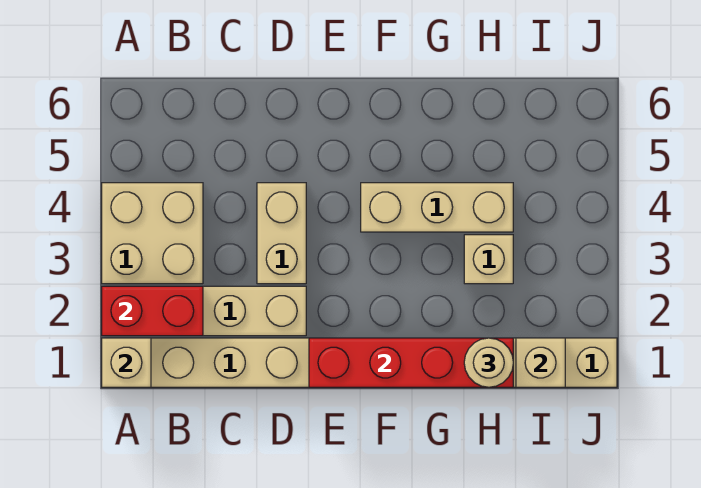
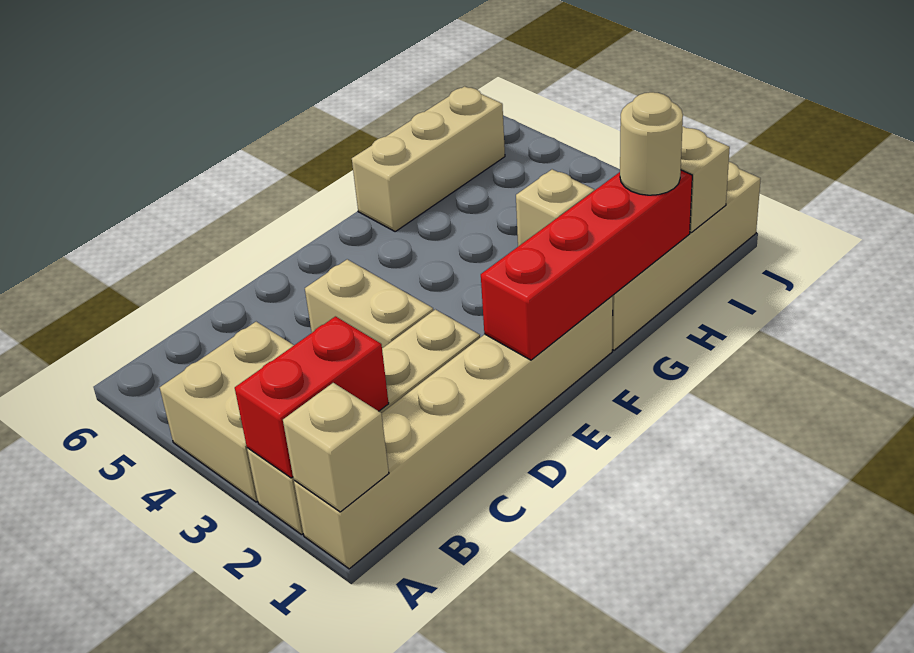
tan brick F4:H4 level 1 -> tan brick G6:I6 level 1

